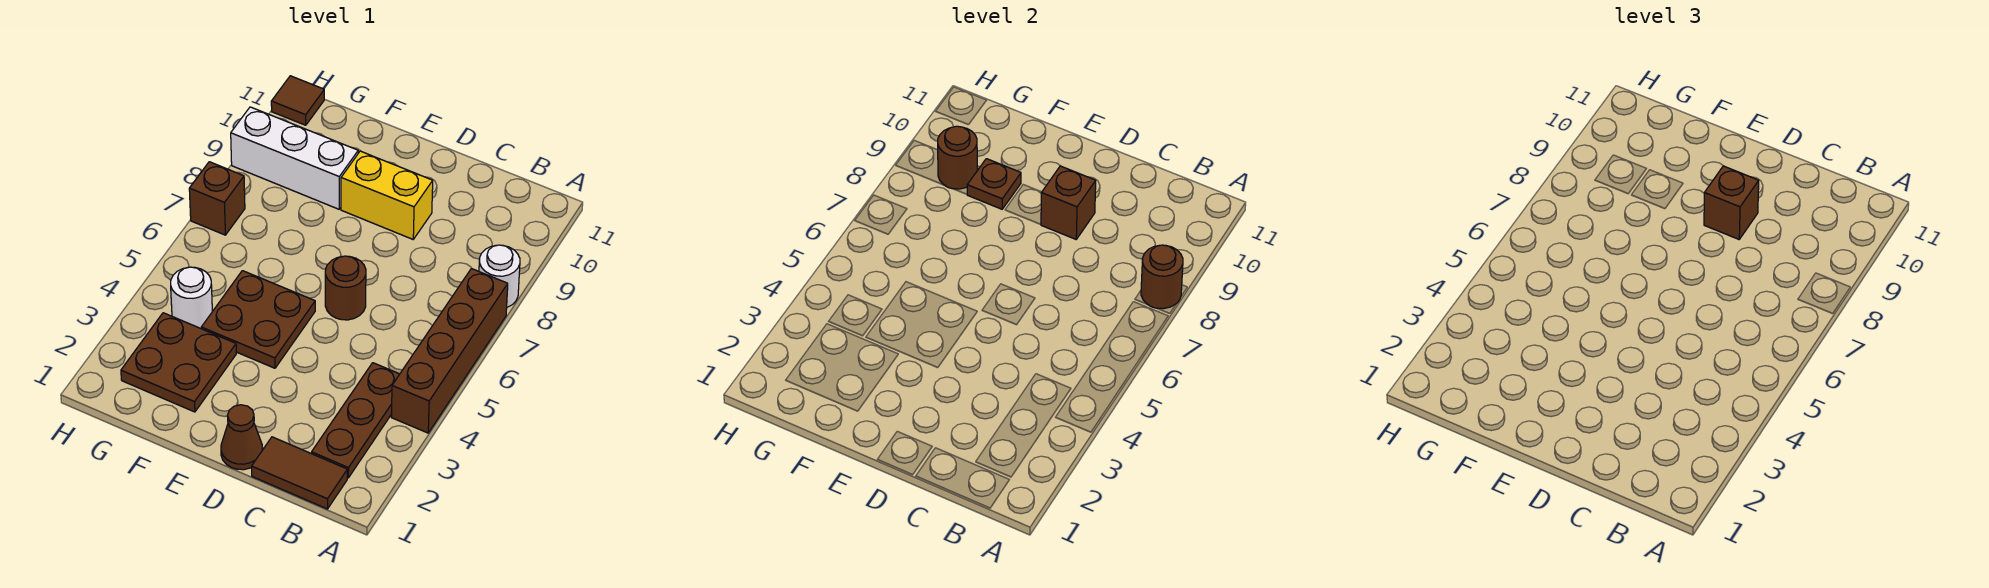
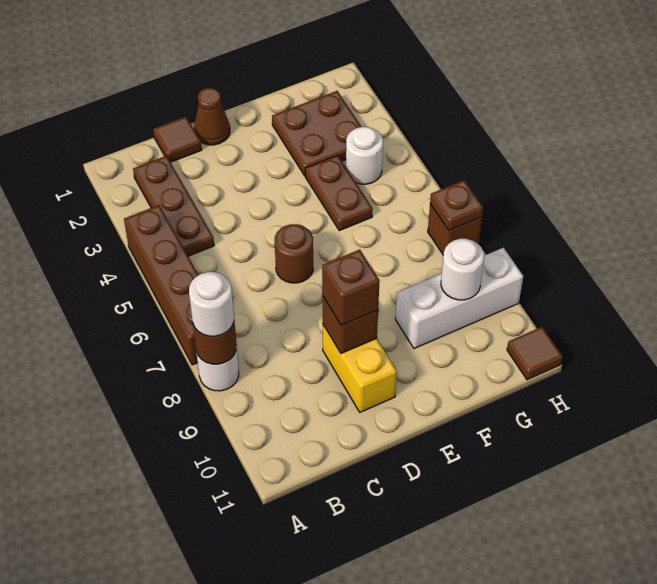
none -> white round brick A8 level 3
brown tile B1:C1 level 1 -> brown tile C1 level 1
yellow brick D9:E9 level 1 -> yellow brick D9:D10 level 1
brown plate E4:F5 level 1 -> brown plate F4:F5 level 1
brown plate F9 level 2 -> brown plate H7 level 2
brown round brick G9 level 2 -> white round brick G9 level 2

